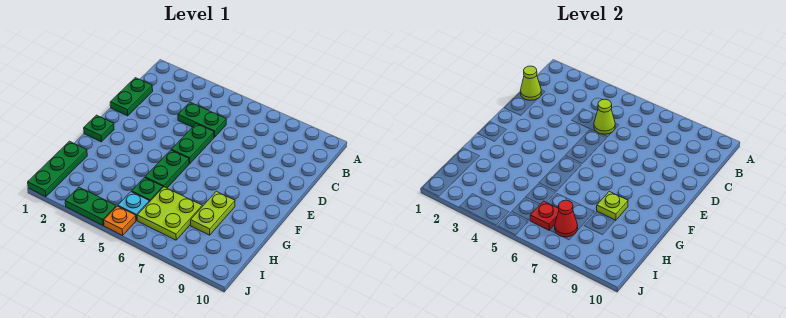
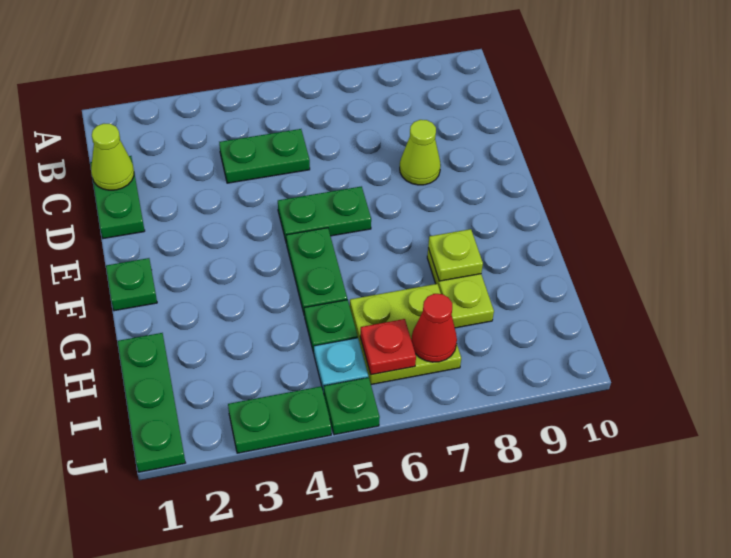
lime cone C5 level 2 -> lime cone D8 level 1
green plate D5:E5 level 1 -> green plate E5:E6 level 1
orange plate J5 level 1 -> green plate J5 level 1

